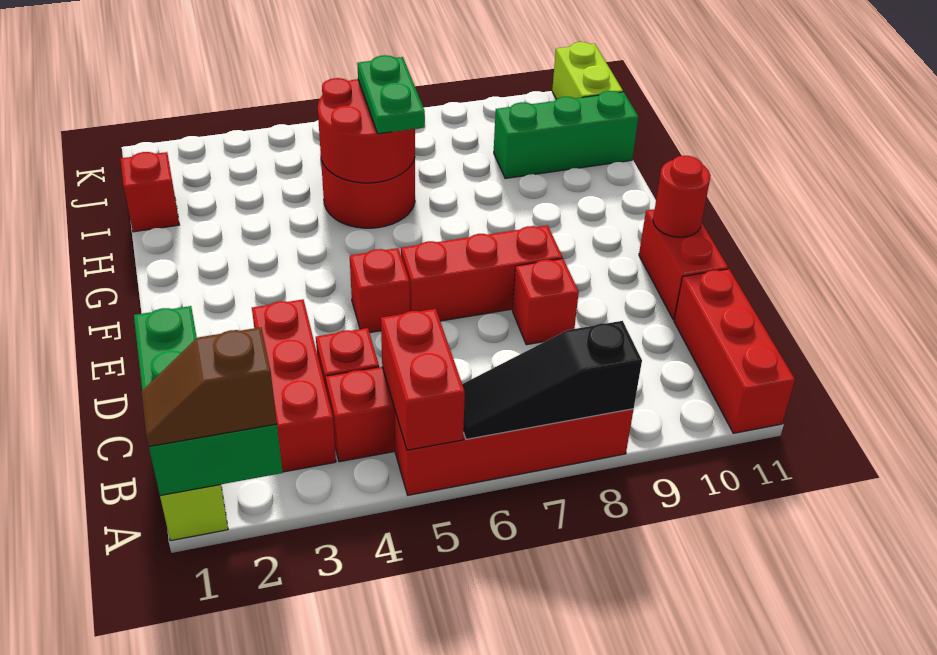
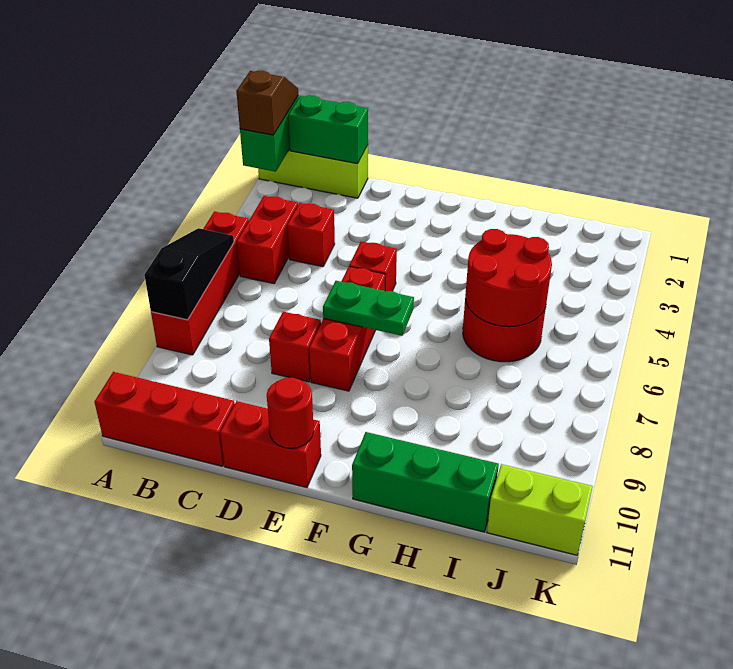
red brick A5:B5 level 2 -> none
red brick B3:D3 level 1 -> none
green plate H6:I6 level 3 -> green plate E7:F7 level 2
red brick I1 level 1 -> none
green brick I9:I11 level 1 -> green brick G11:I11 level 1

